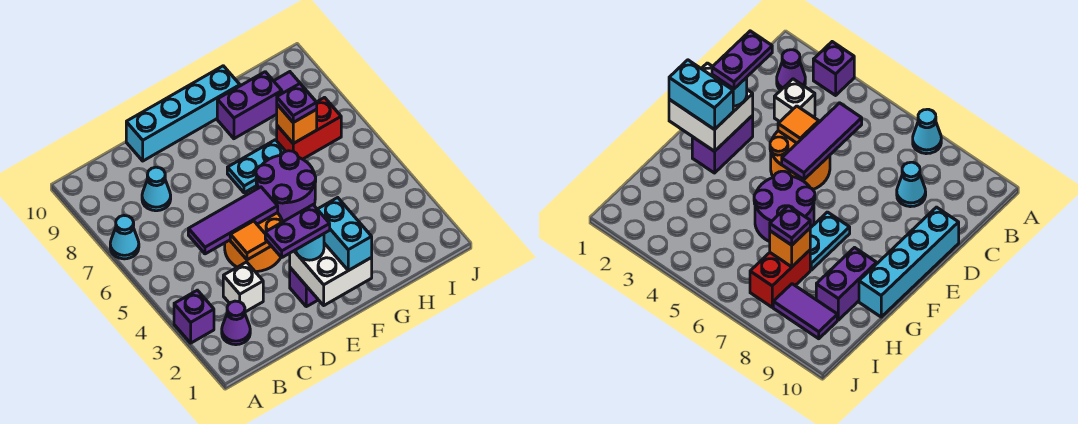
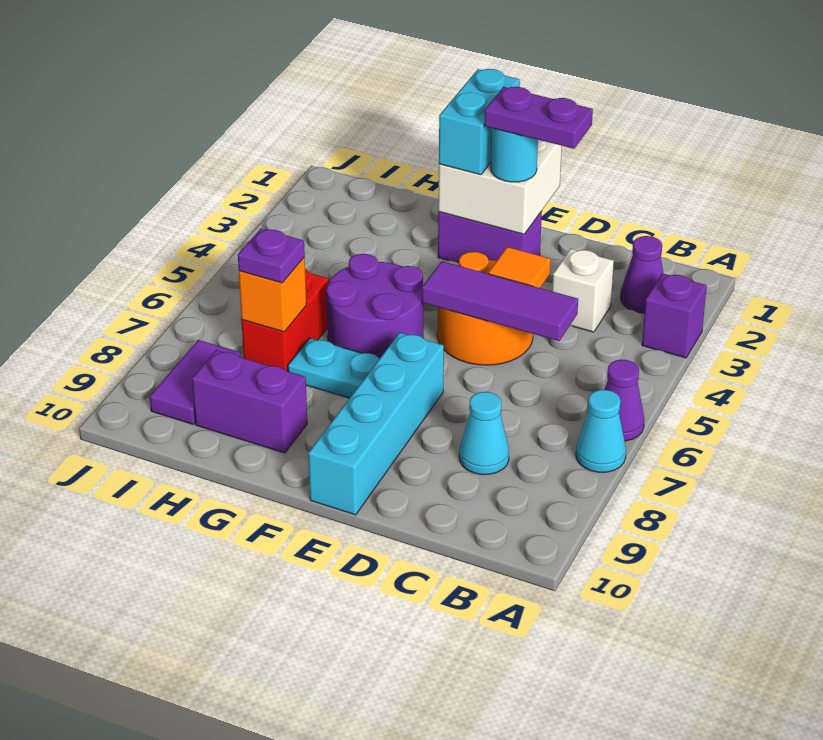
none -> purple cone A6 level 1
cyan brick D10:G10 level 1 -> cyan brick E7:E10 level 1
red brick H7:I7 level 1 -> red brick H6:H7 level 1

